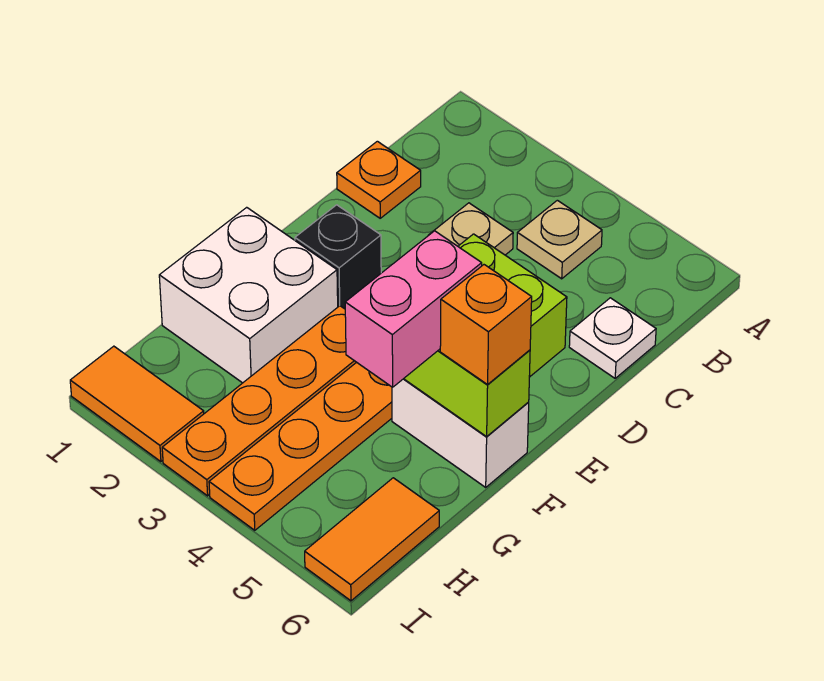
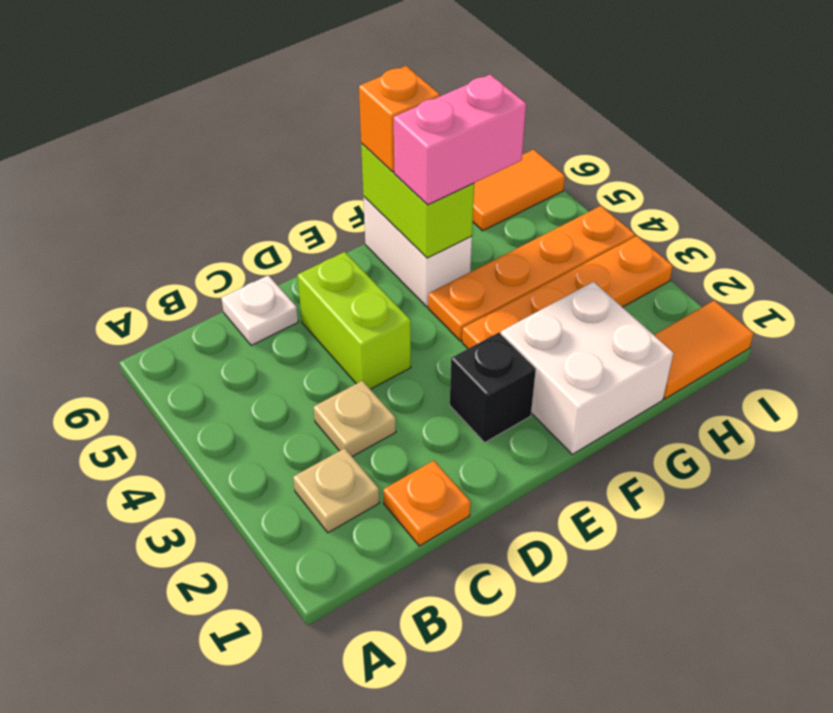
tan plate B4 level 1 -> tan plate B2 level 1
orange tile I1:I2 level 1 -> orange tile H1:I1 level 1

